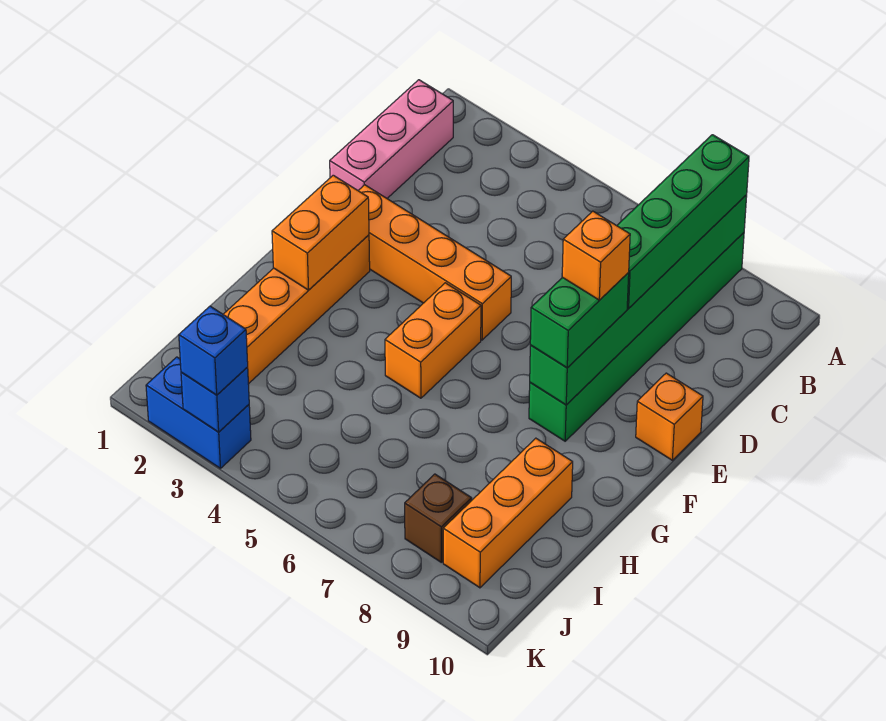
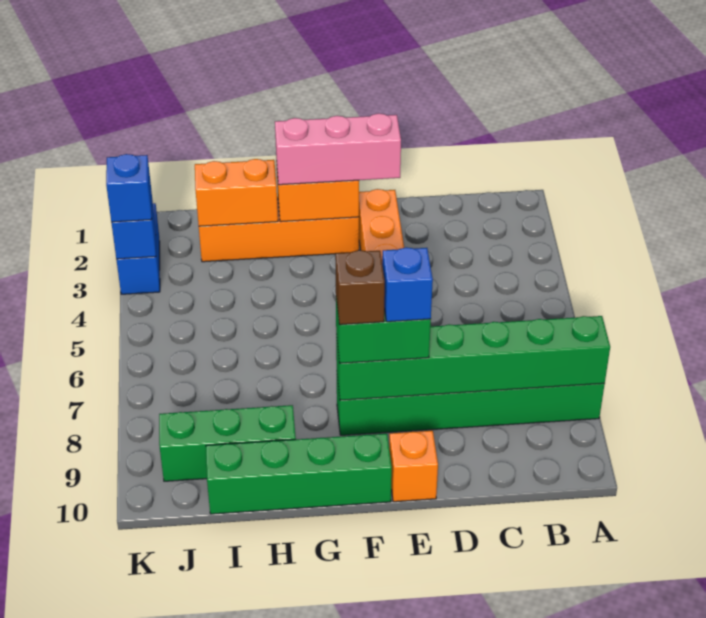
green brick A8:D8 level 3 -> green brick F10:I10 level 1
pink brick B1:D1 level 1 -> pink brick E2:G2 level 3
orange brick E8 level 4 -> blue brick E8 level 4
orange brick F5:G5 level 1 -> orange brick H2:I2 level 2
orange brick H9:J9 level 1 -> green brick H9:J9 level 1
brown brick J8 level 1 -> brown brick F8 level 4

